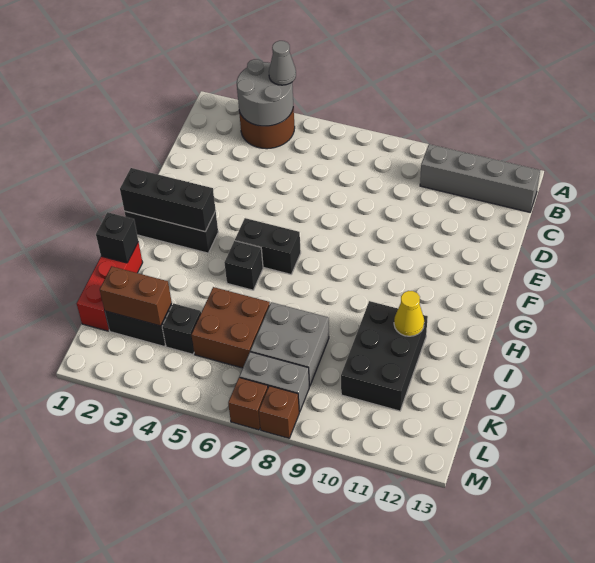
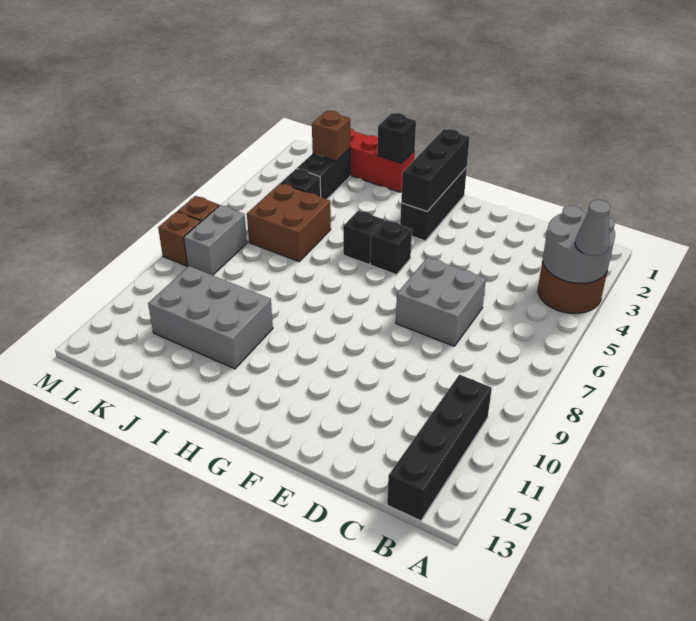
grey brick B10:B13 level 1 -> black brick B10:B13 level 1
black brick G5:G6 level 1 -> black brick G5 level 1
black brick I10:K11 level 1 -> grey brick I10:K11 level 1
yellow cone I11 level 2 -> none
grey brick J7:K8 level 1 -> grey brick D6:E7 level 1
brown brick K2:K3 level 2 -> brown brick K2 level 2

